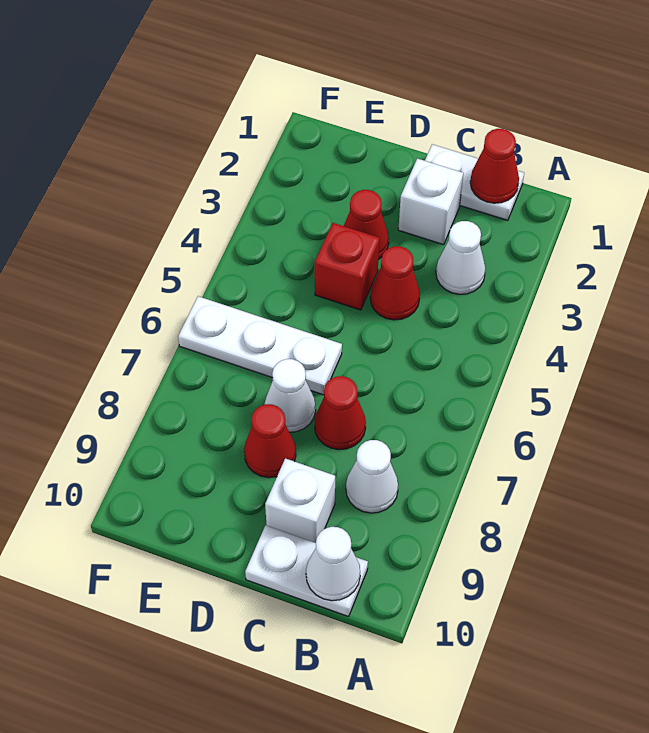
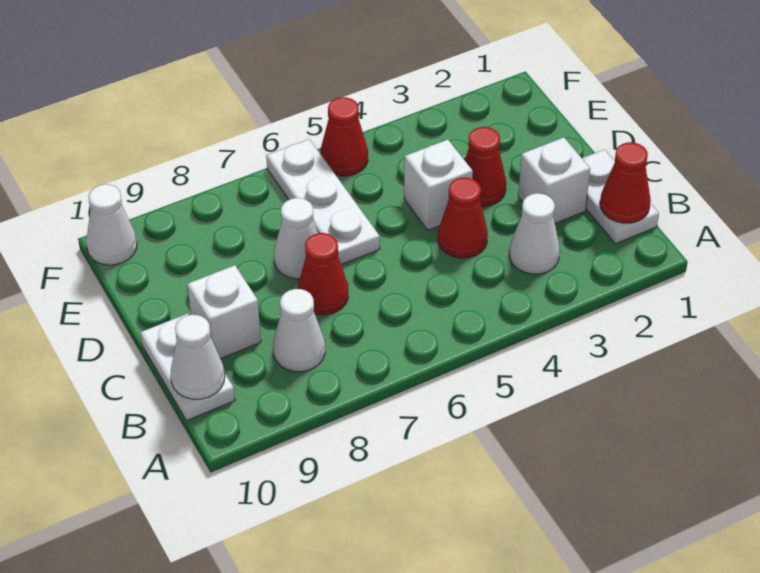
red brick D4 level 1 -> white brick D4 level 1
red cone D8 level 1 -> red cone F5 level 1
none -> white cone F10 level 1

